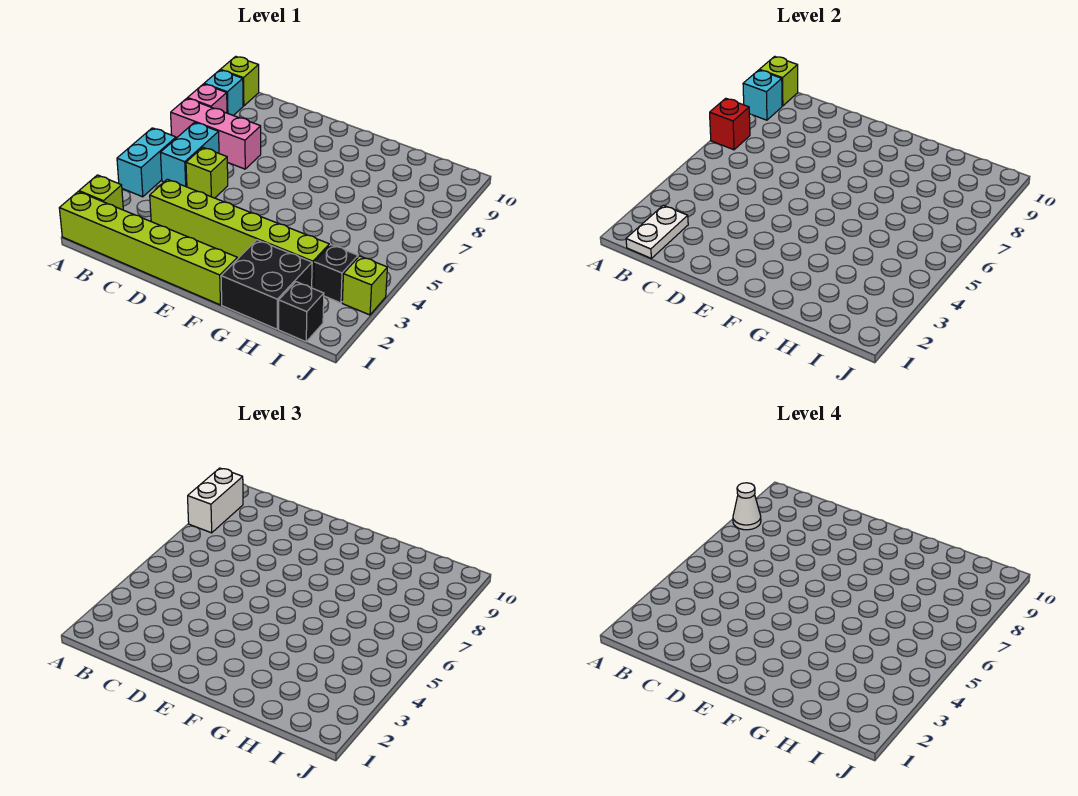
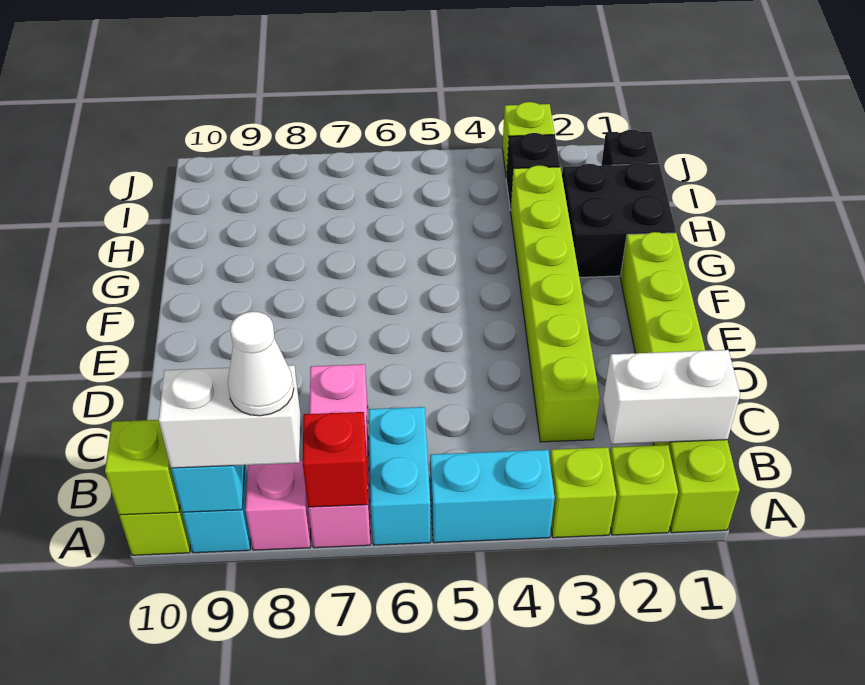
white plate B1:B2 level 2 -> white brick B1:B2 level 2
cyan brick B5:B6 level 1 -> cyan brick A6:B6 level 1
lime brick C5 level 1 -> lime brick A3 level 1

